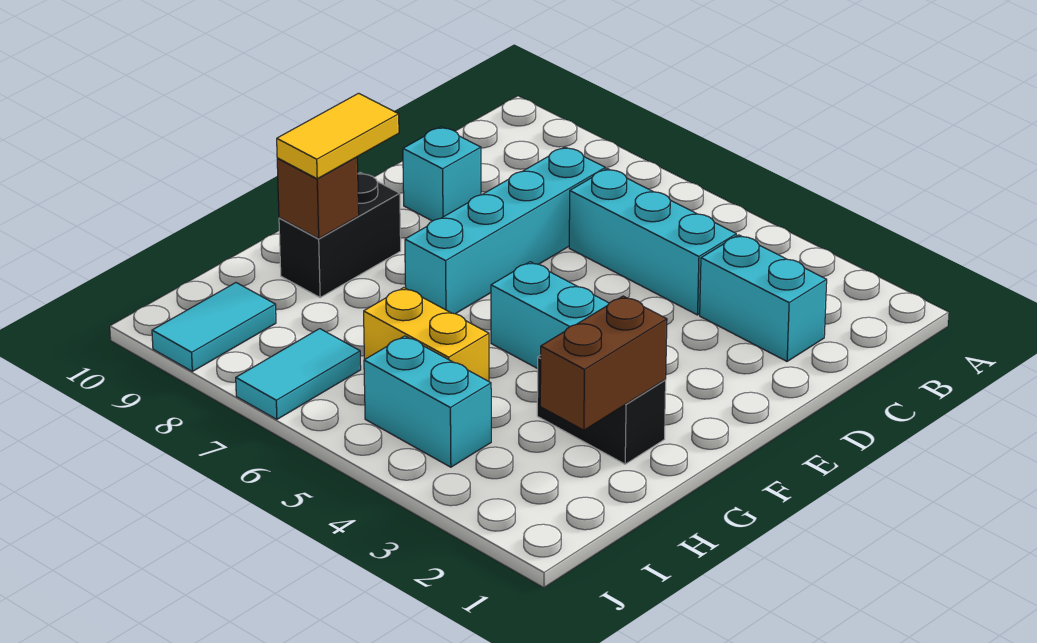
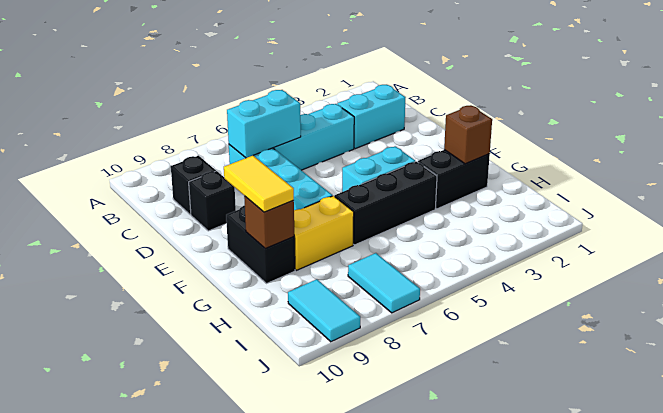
none -> black brick C9 level 1
cyan brick D9 level 1 -> black brick D9 level 1
brown brick G2:H2 level 2 -> brown brick G2 level 2
none -> black brick G4:G6 level 1
yellow brick H5:H6 level 1 -> yellow brick G7:G8 level 1
cyan brick I4:I5 level 1 -> cyan brick C6:C7 level 2

